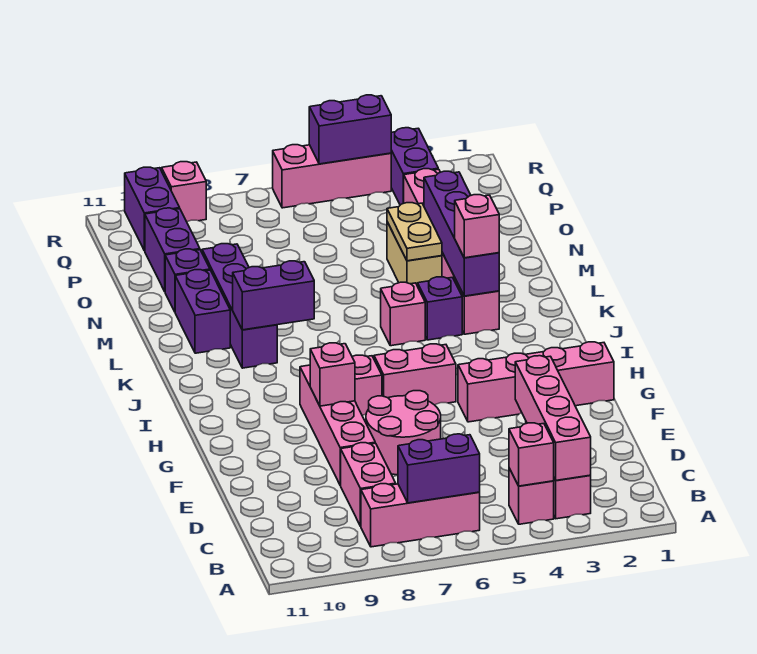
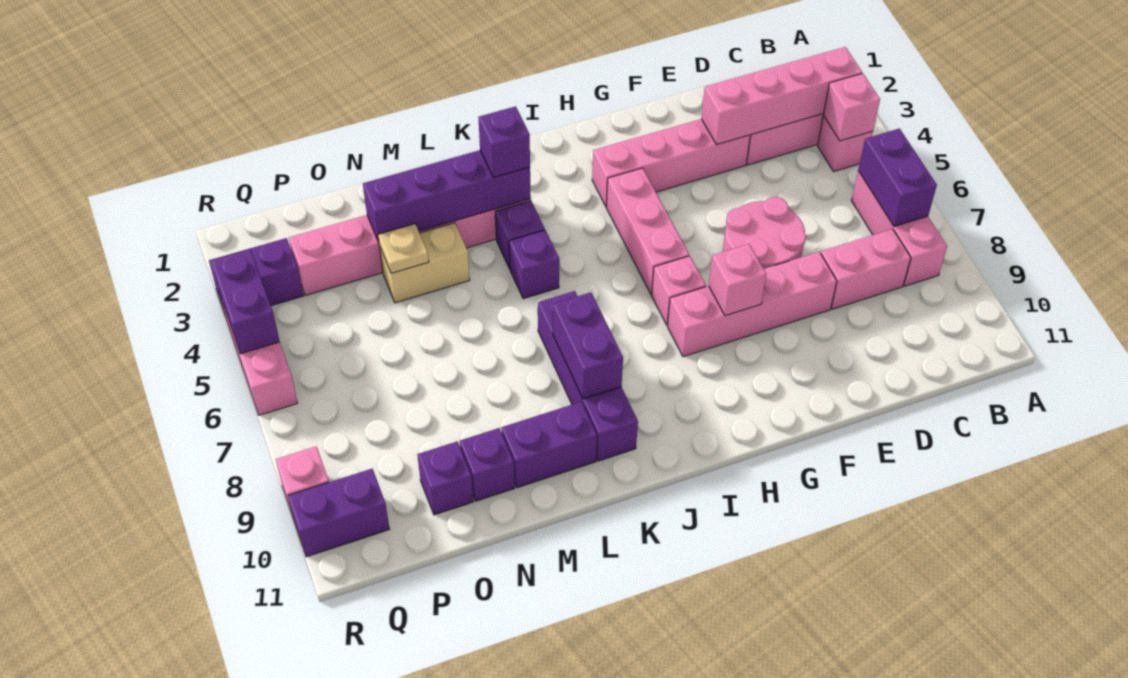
pink brick G1:G4 level 1 -> pink brick E3:H3 level 1
pink brick H5:H6 level 1 -> pink brick H4:H6 level 1
pink brick K3 level 3 -> purple brick K3 level 3
pink brick K5 level 1 -> purple brick K5 level 1
purple brick K9:N9 level 1 -> purple brick K7:K10 level 1
tan plate M4:N4 level 2 -> tan plate N4 level 2
purple brick O10:P10 level 1 -> purple brick O10 level 1

